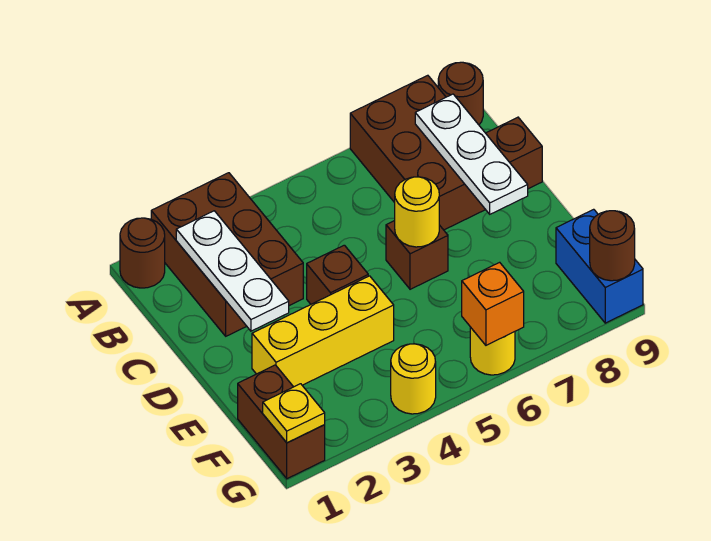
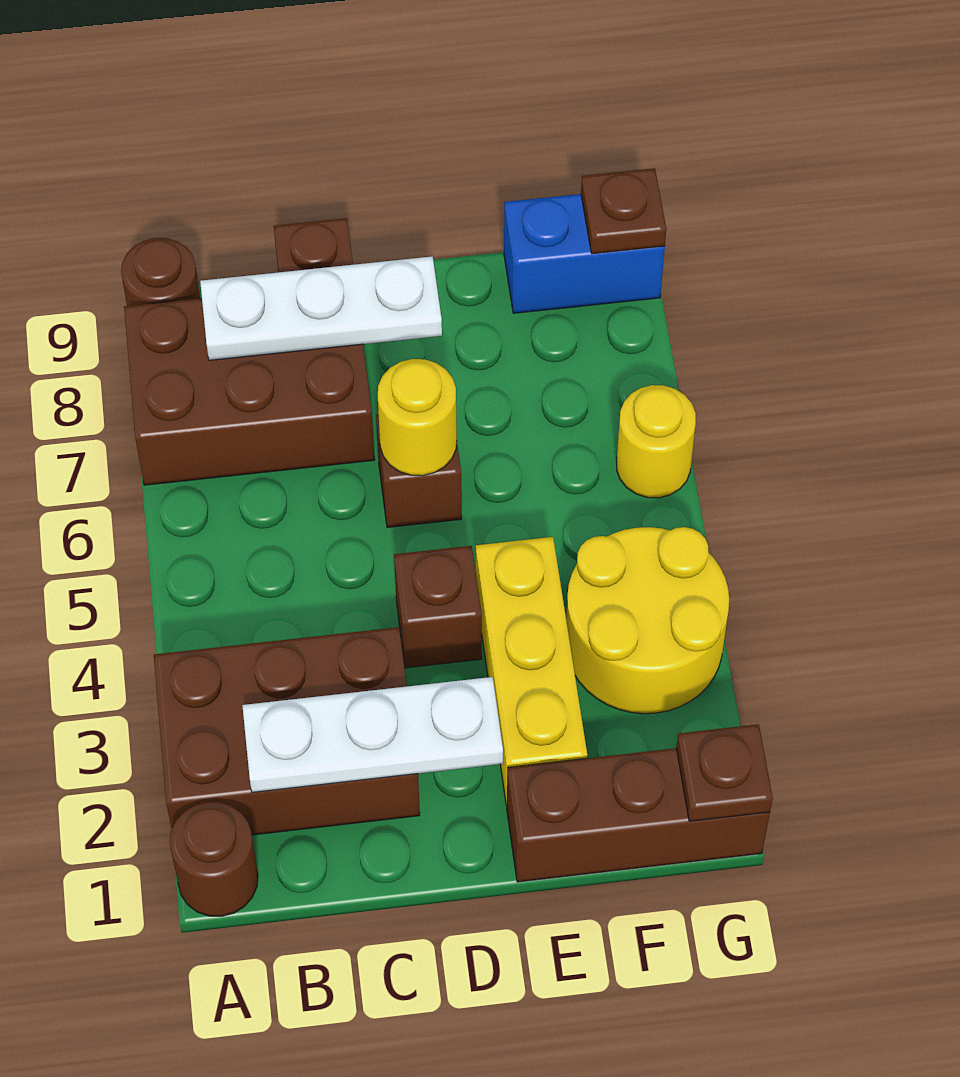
brown brick F1:G1 level 1 -> brown brick E1:G1 level 1
yellow plate G1 level 2 -> brown plate G1 level 2
yellow round brick G4 level 1 -> yellow round brick F3:G4 level 1
orange brick G6 level 2 -> none
brown round brick G9 level 2 -> brown plate G9 level 2

